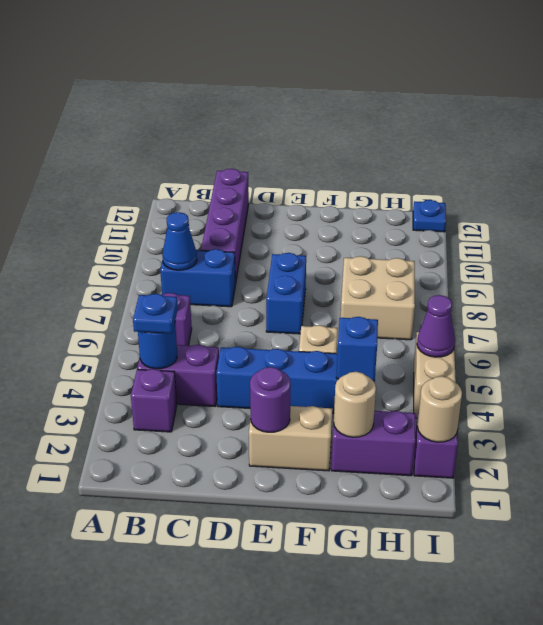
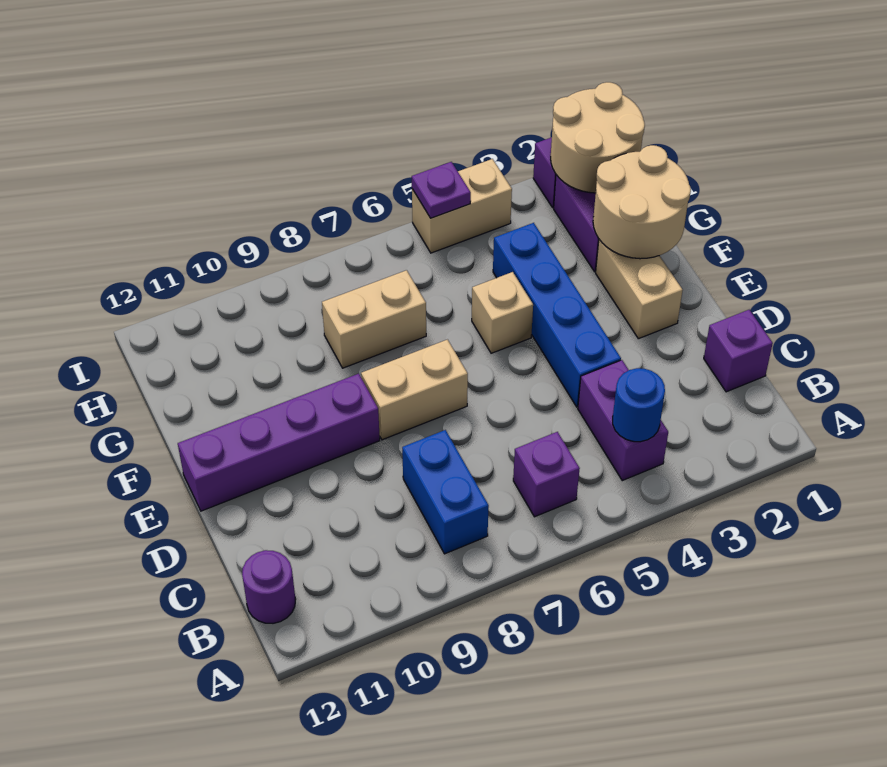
purple brick B3 level 1 -> purple brick C1 level 1
blue plate B4 level 3 -> none
blue cone B8 level 2 -> none
purple brick C9:C12 level 1 -> purple brick E9:E12 level 1
purple round brick E2 level 2 -> purple round brick B12 level 1
blue brick E7:E8 level 1 -> tan brick E7:E8 level 1
tan round brick G2 level 2 -> tan round brick F1:G2 level 2
blue brick G4 level 2 -> none
tan brick G7:H8 level 1 -> tan brick G7:G8 level 1
tan round brick I2 level 2 -> tan round brick H1:I2 level 2
purple cone I5 level 2 -> purple plate I5 level 2
blue plate I12 level 1 -> none

